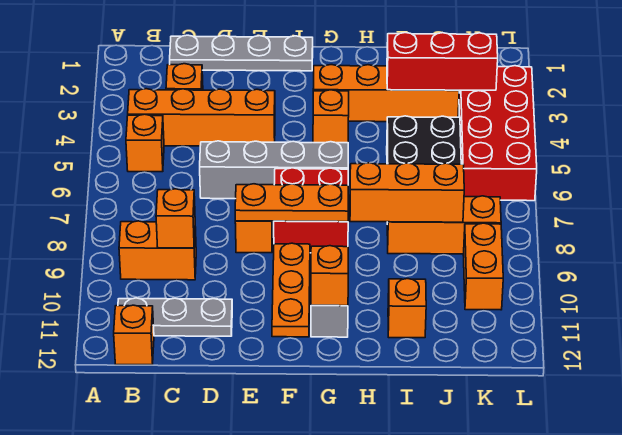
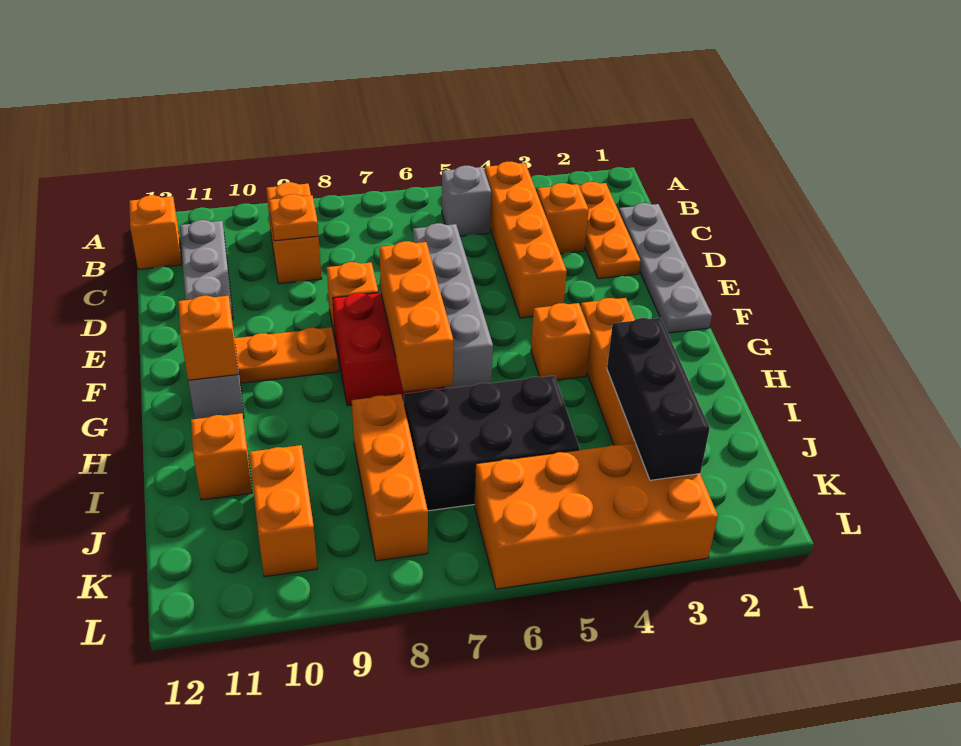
orange brick B5 level 1 -> grey brick B5 level 1
orange brick C9 level 2 -> orange plate C9 level 2
orange plate E8:G8 level 2 -> orange plate B2:D2 level 1
orange brick H8:J8 level 2 -> orange brick F7:H7 level 2
red brick I3:K3 level 2 -> black brick I3:K3 level 2
red brick K3:L6 level 1 -> orange brick K3:L6 level 1
orange brick K9:K10 level 1 -> orange brick J10:K10 level 1

